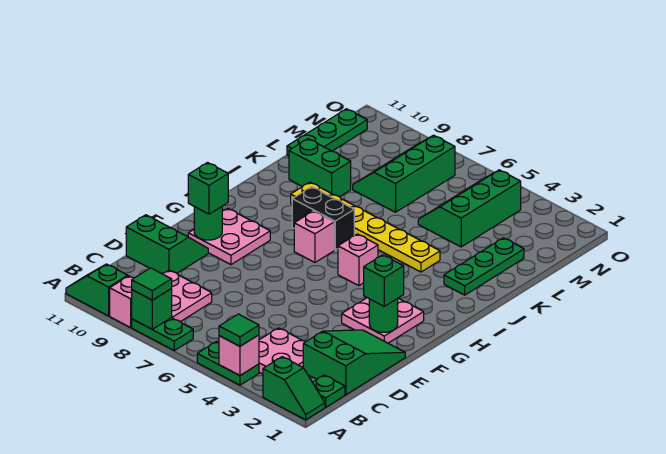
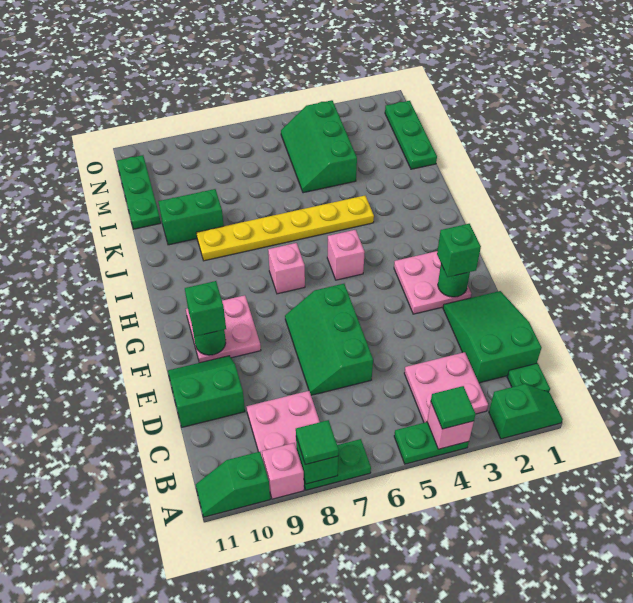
black brick I7:I8 level 1 -> none
green plate J2:L2 level 1 -> green plate L1:N1 level 1
green slope L7:N8 level 1 top 7 -> green slope D6:F7 level 1 top 6

